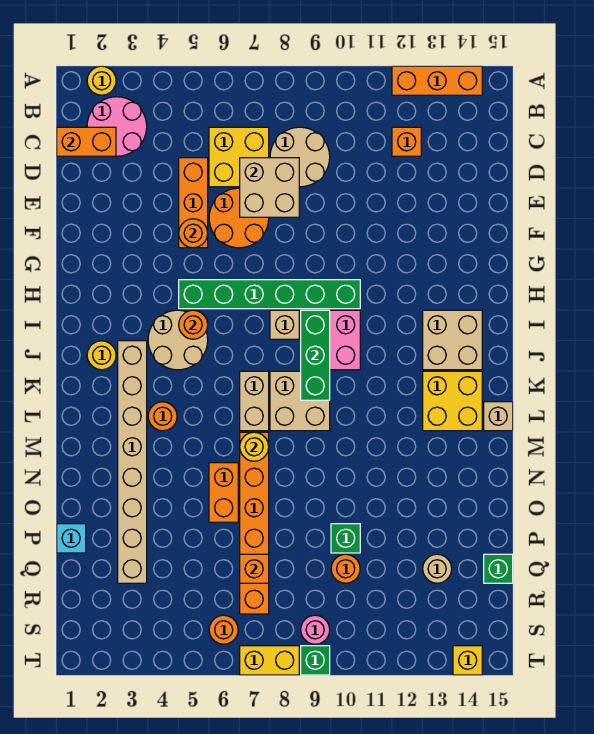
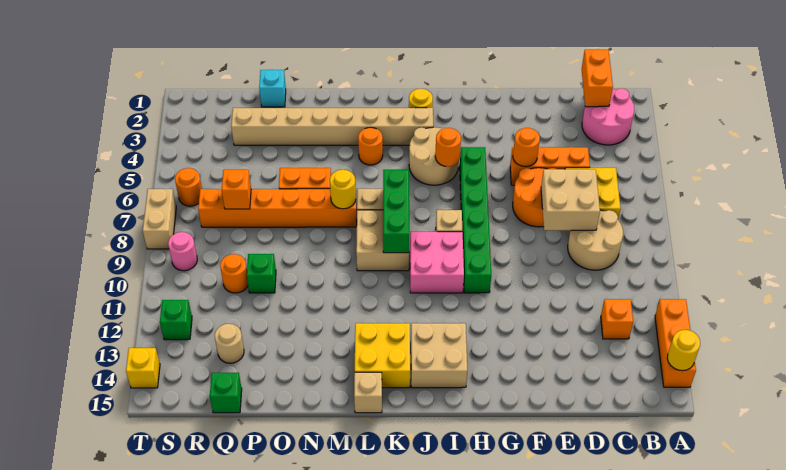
yellow round brick A2 level 1 -> yellow round brick A14 level 2
green brick I9:K9 level 2 -> green brick K7:K9 level 2
yellow brick T7:T8 level 1 -> tan brick T7:T8 level 1
green brick T9 level 1 -> green brick S12 level 1

